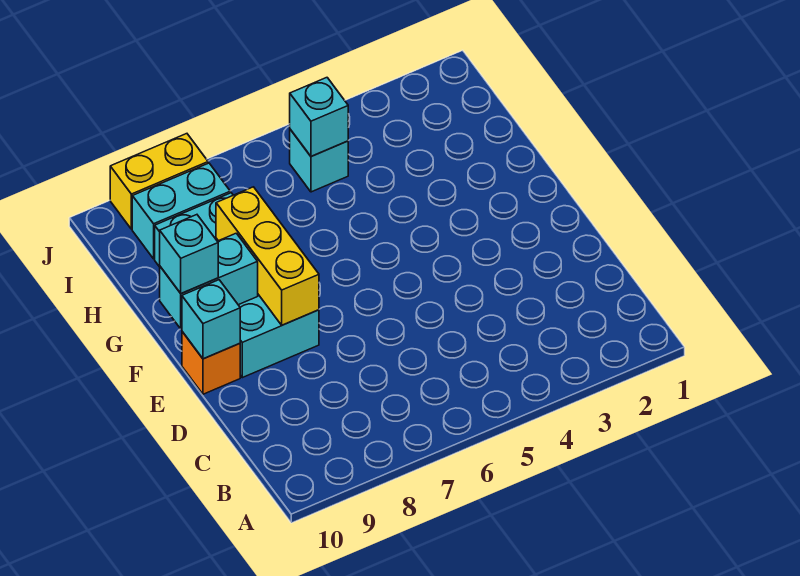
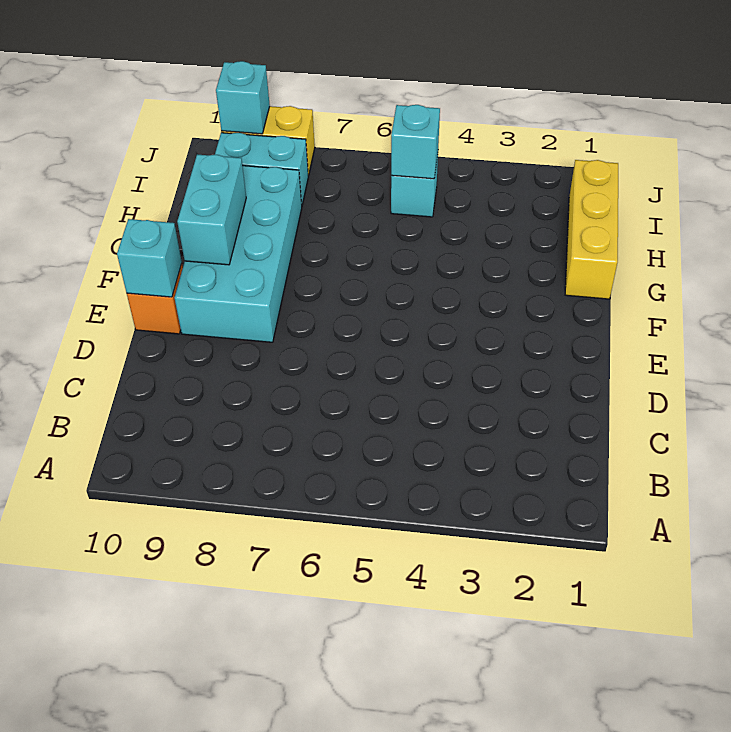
yellow brick E8:G8 level 2 -> yellow brick G1:I1 level 1
cyan brick F9:F10 level 2 -> cyan brick F9:G9 level 2
cyan brick F10 level 3 -> cyan brick J9 level 2

